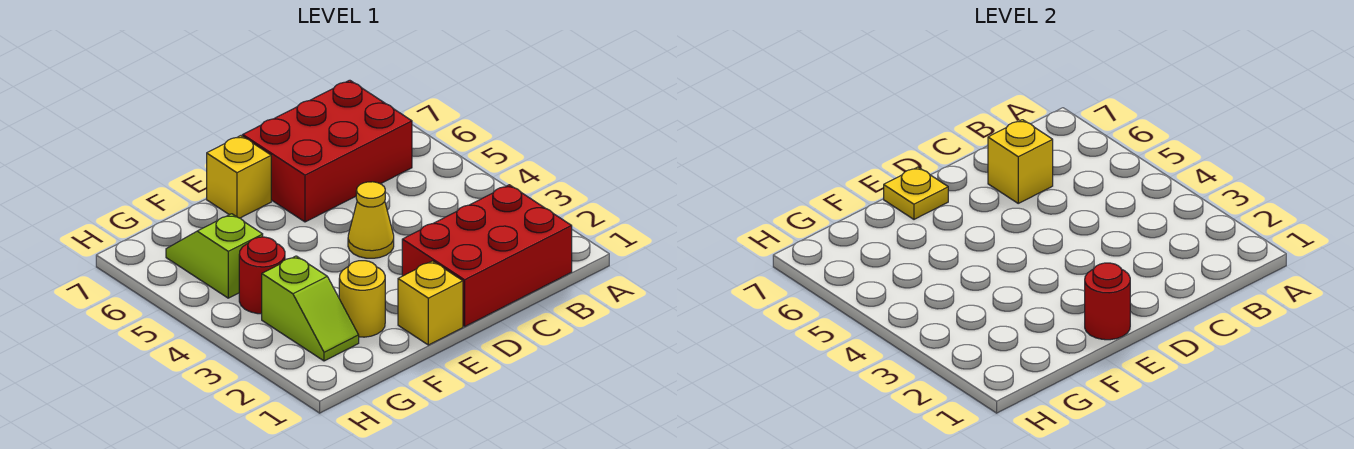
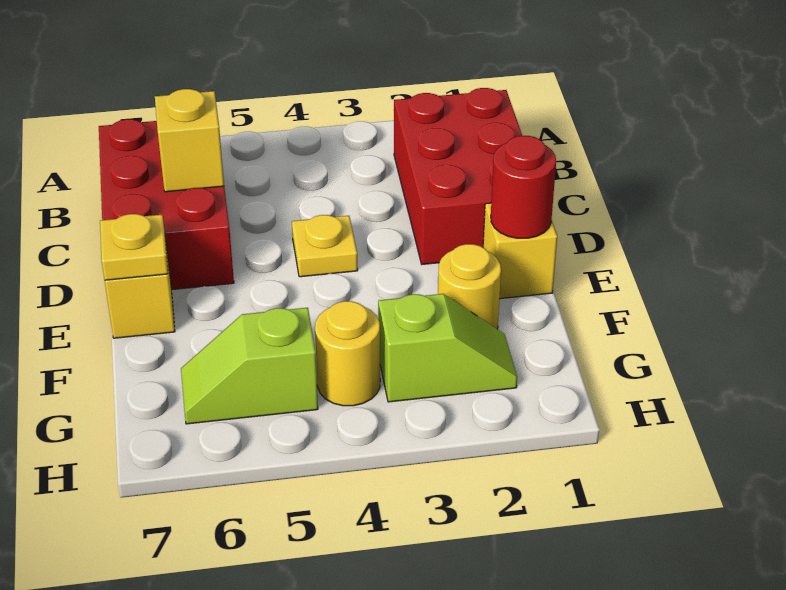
yellow cone D4 level 1 -> yellow plate D4 level 1
red round brick G4 level 1 -> yellow round brick G4 level 1

